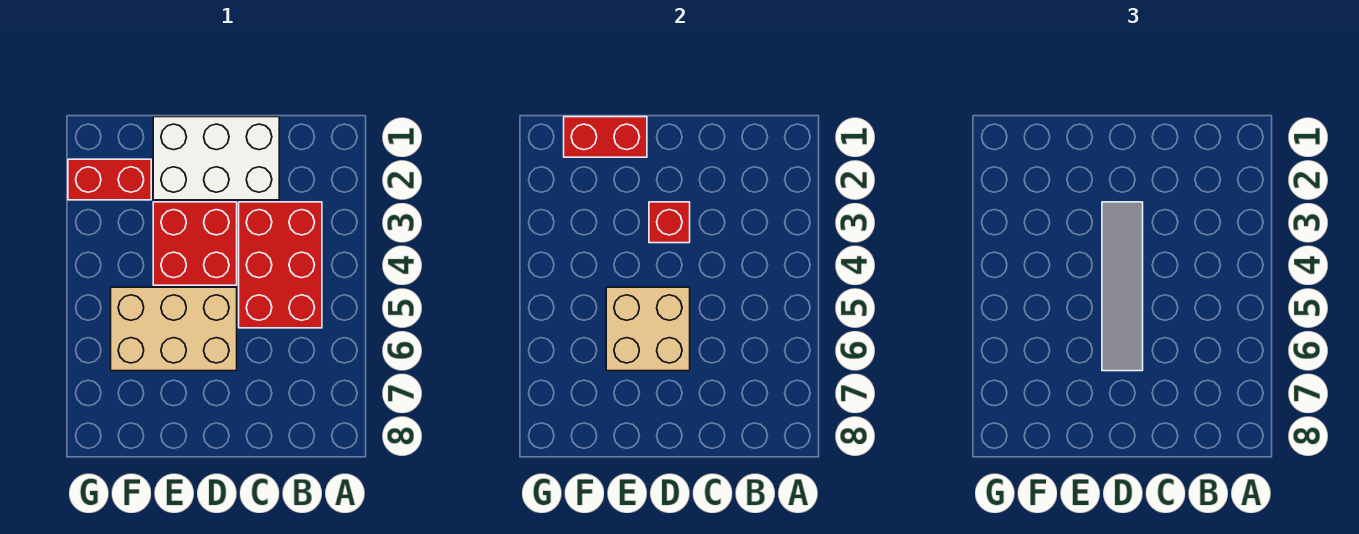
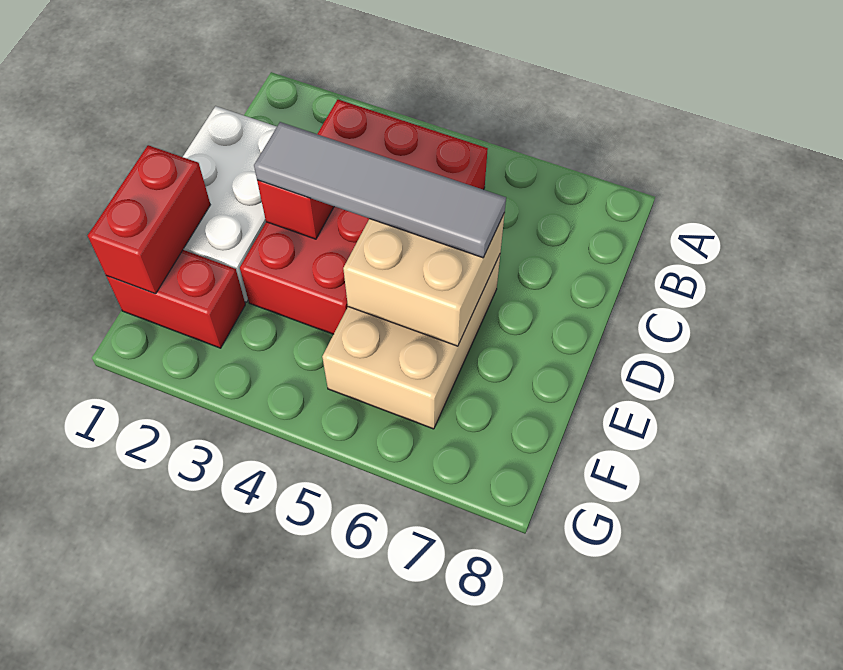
red brick F2:G2 level 1 -> red brick F1:F2 level 1

